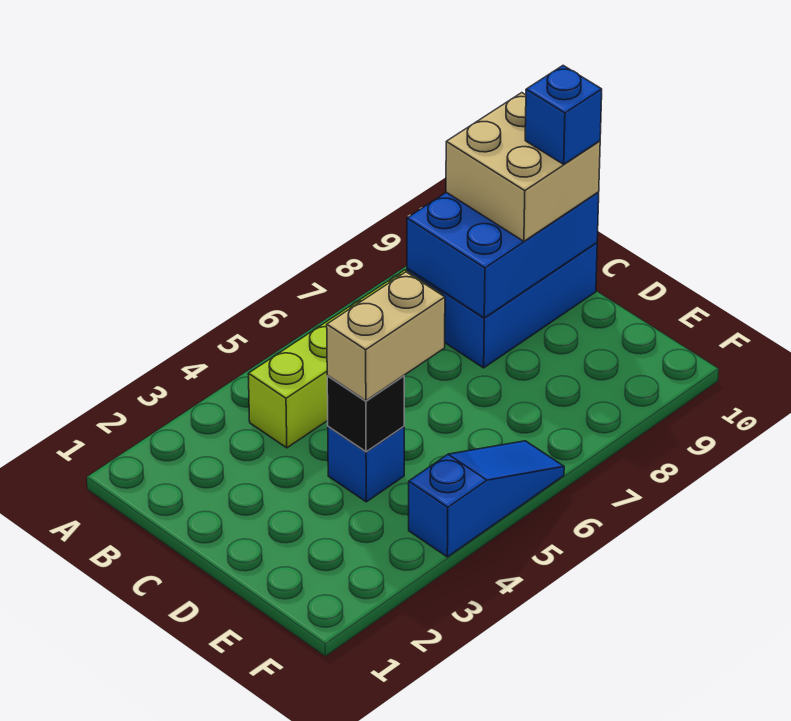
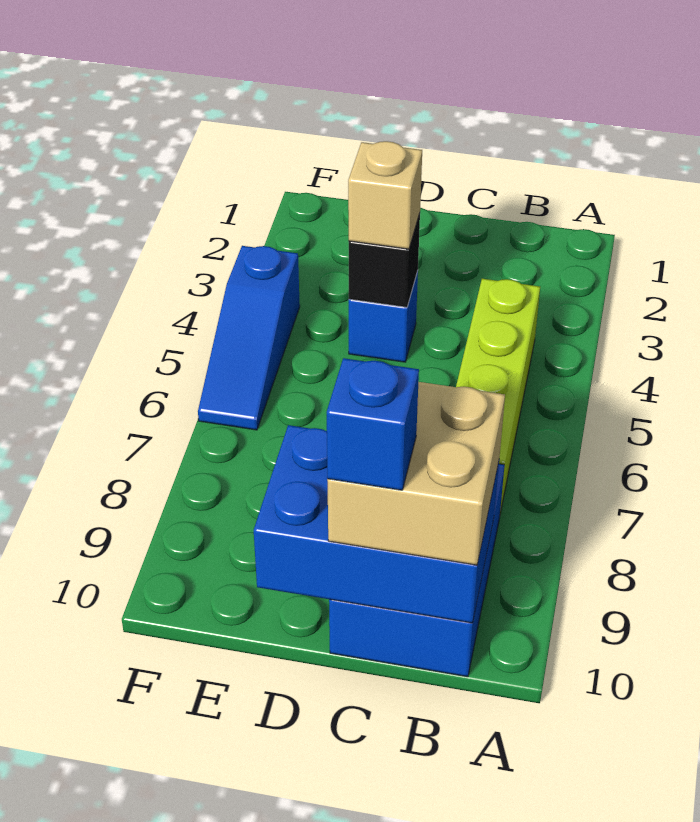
blue brick B8:C10 level 2 -> blue brick B9:D10 level 2
tan brick D4:D5 level 3 -> tan brick D4 level 3

